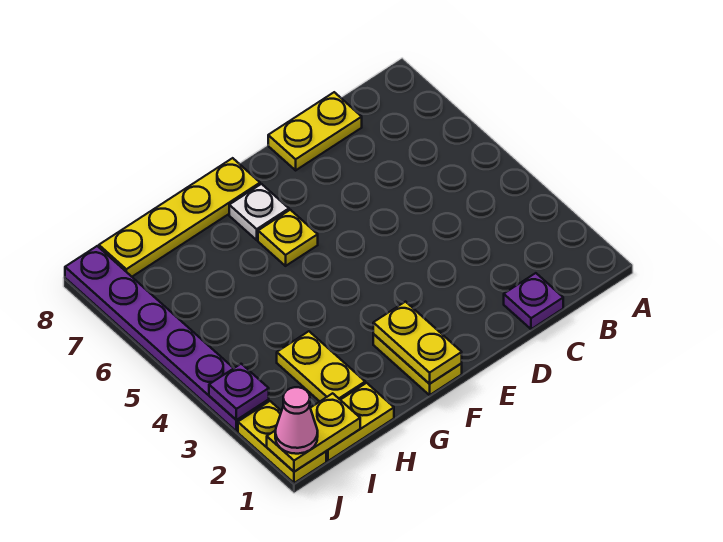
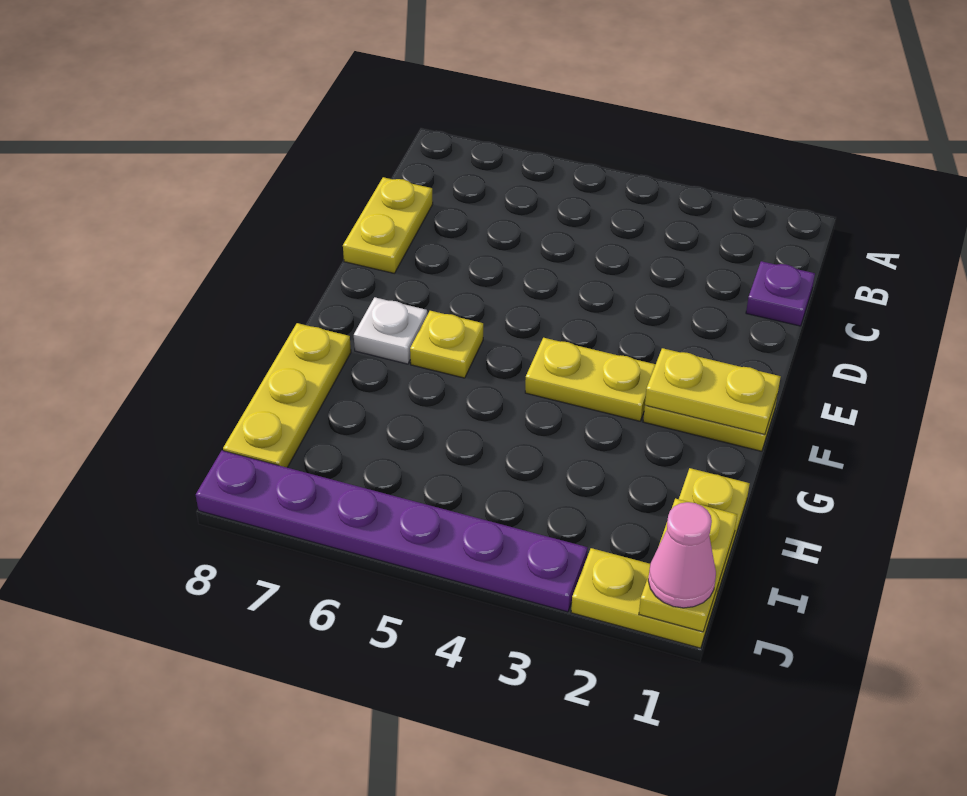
yellow plate F8:I8 level 1 -> yellow plate G8:I8 level 1
yellow plate H2:H3 level 1 -> yellow plate F3:F4 level 1
purple plate J3 level 2 -> none

